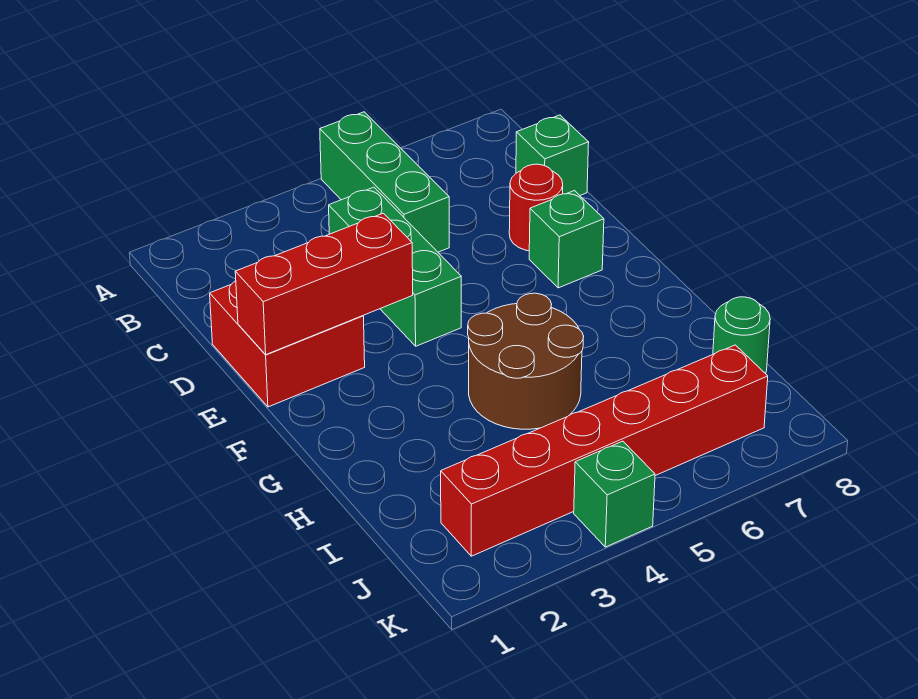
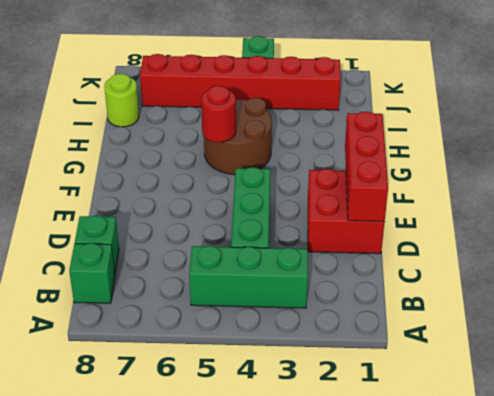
green brick A5:C5 level 1 -> green brick B3:B5 level 1
red round brick D7 level 1 -> red round brick G5 level 2
red brick E1:E3 level 2 -> red brick D1:F1 level 2
green brick E7 level 1 -> green brick B8 level 1
green round brick I8 level 1 -> lime round brick I8 level 1

